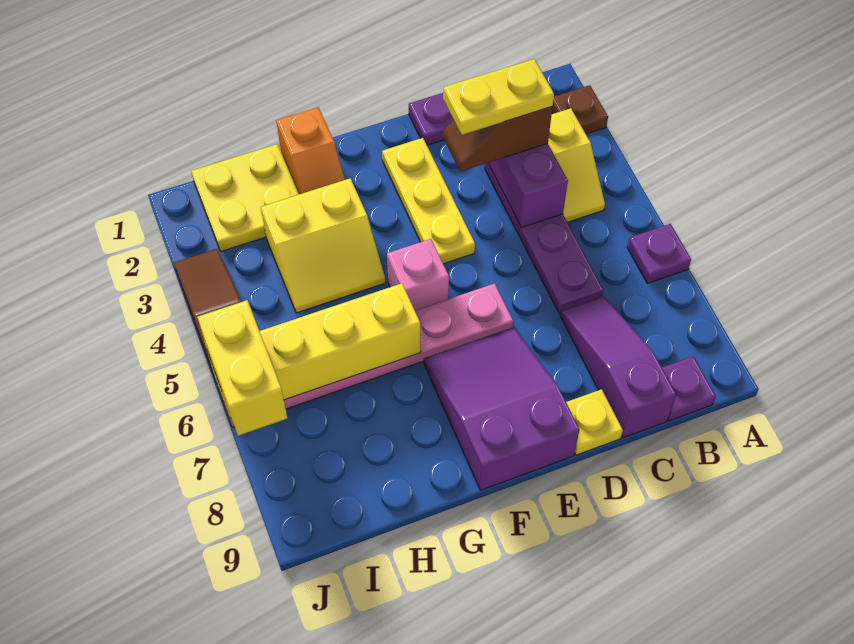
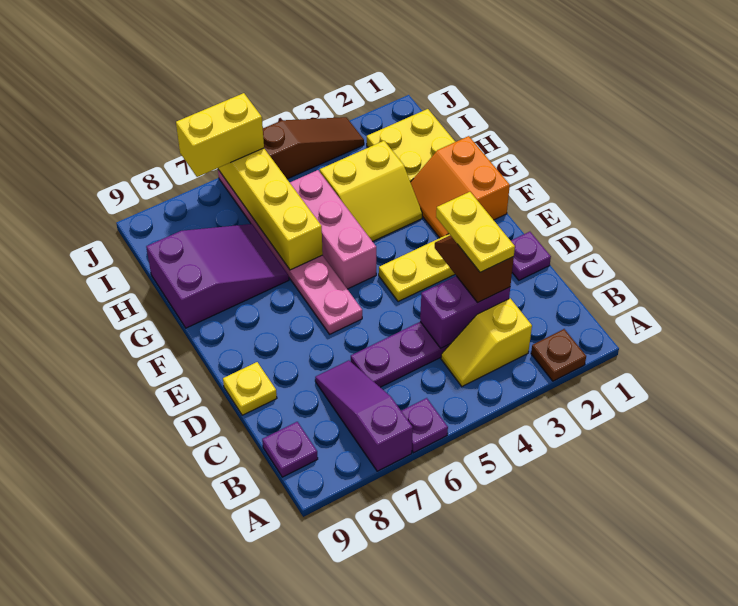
purple slope C7:C9 level 1 top 9 -> purple slope A7:C7 level 1 top A
purple slope E7:F9 level 1 top 9 -> purple slope G7:H9 level 1 top 9
pink brick F5 level 1 -> pink brick F5:H5 level 1
orange slope G1:G2 level 1 top 1 -> orange slope F1:G2 level 1 top 1
yellow slope G3:H4 level 1 top 3 -> yellow slope G3:H4 level 1 top H

